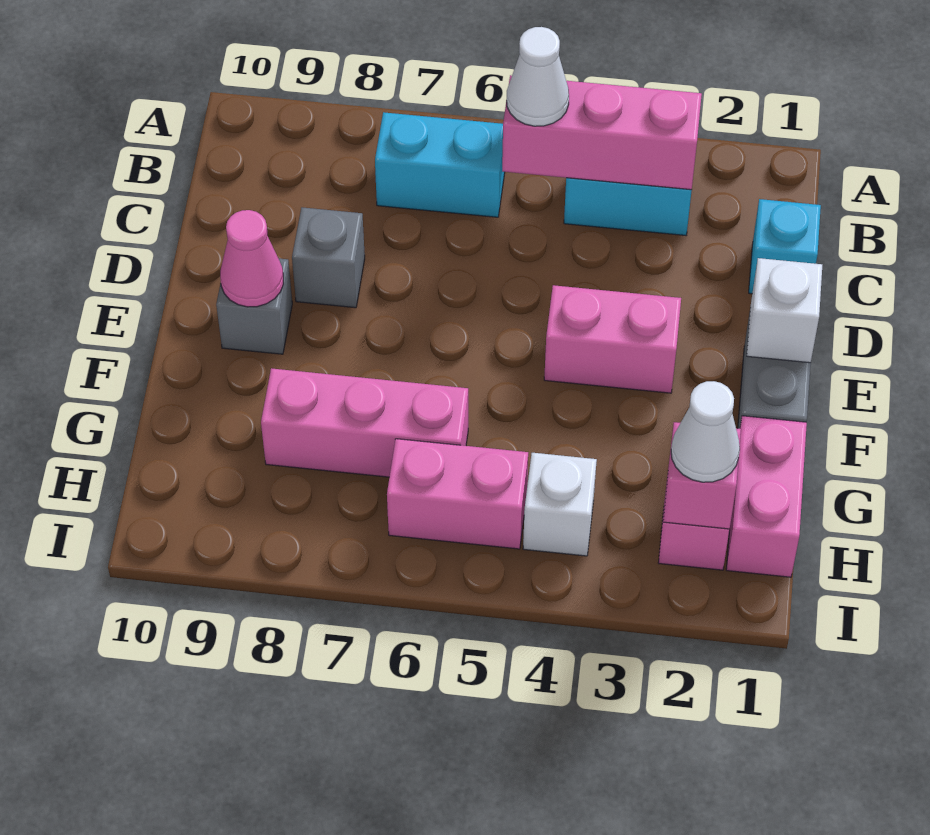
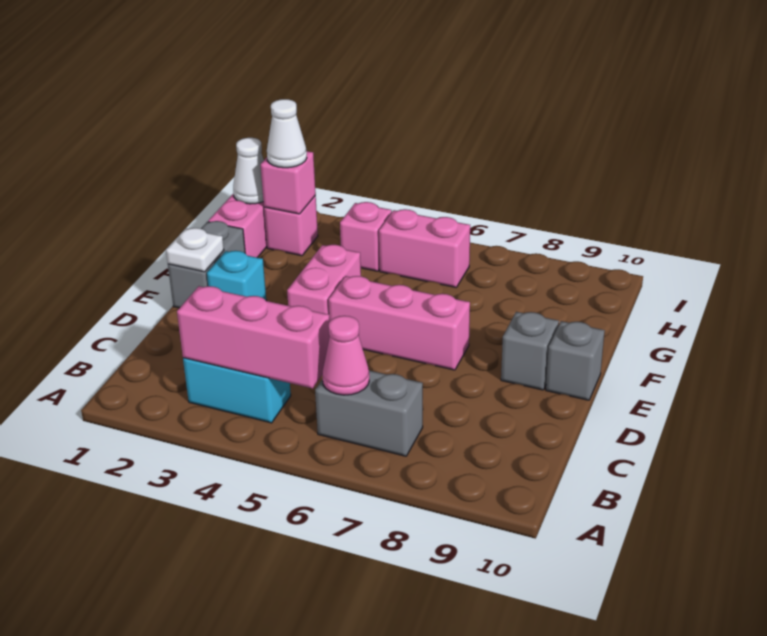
white cone B5 level 3 -> white cone H1 level 2
cyan brick B6:B7 level 1 -> grey brick B6:B7 level 1
cyan brick C1 level 1 -> cyan brick E2 level 1
grey brick D8 level 1 -> grey brick E10 level 1
white brick E1 level 2 -> white plate E1 level 2
pink brick E3:E4 level 1 -> pink brick E4:F4 level 1
pink cone E9 level 2 -> pink cone B6 level 2
pink brick G6:G8 level 1 -> pink brick E5:E7 level 1
white brick H4 level 1 -> pink brick H4 level 1

